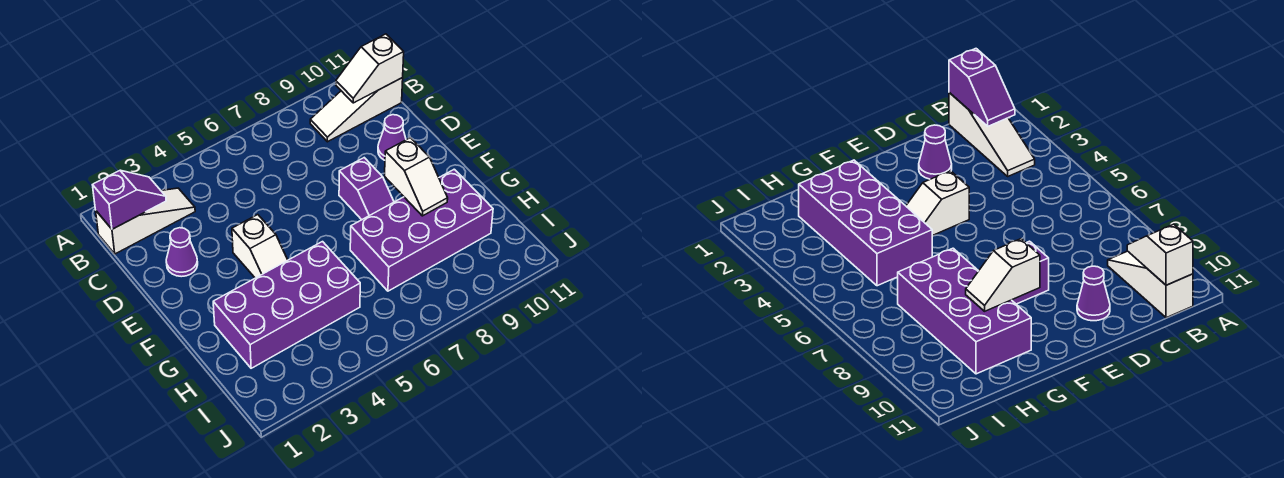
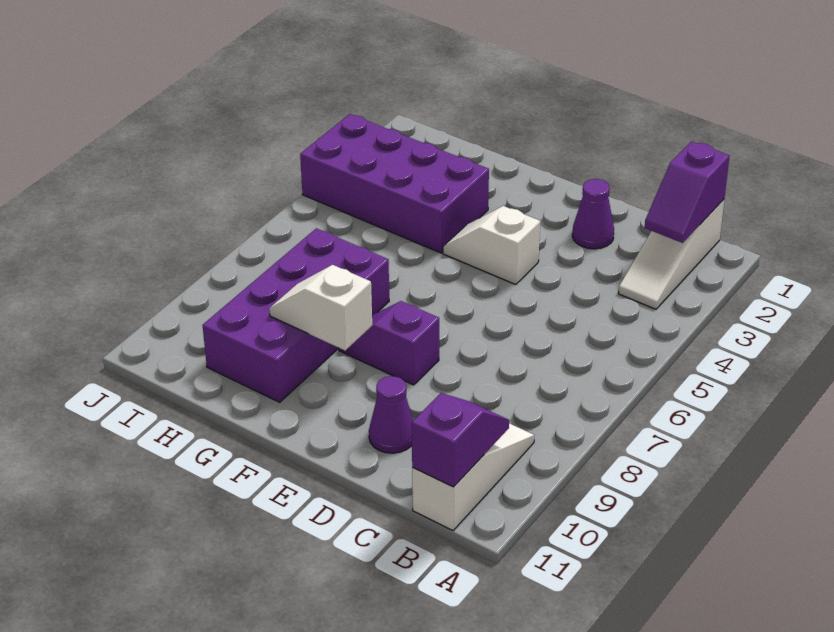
white slope B10:B11 level 2 top 11 -> purple slope B10:B11 level 2 top 11
purple brick G2:H5 level 1 -> purple brick G3:J4 level 1

